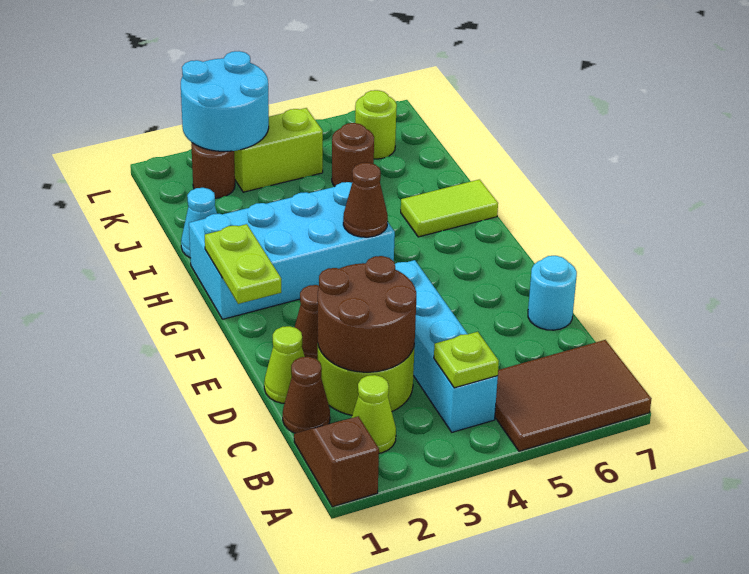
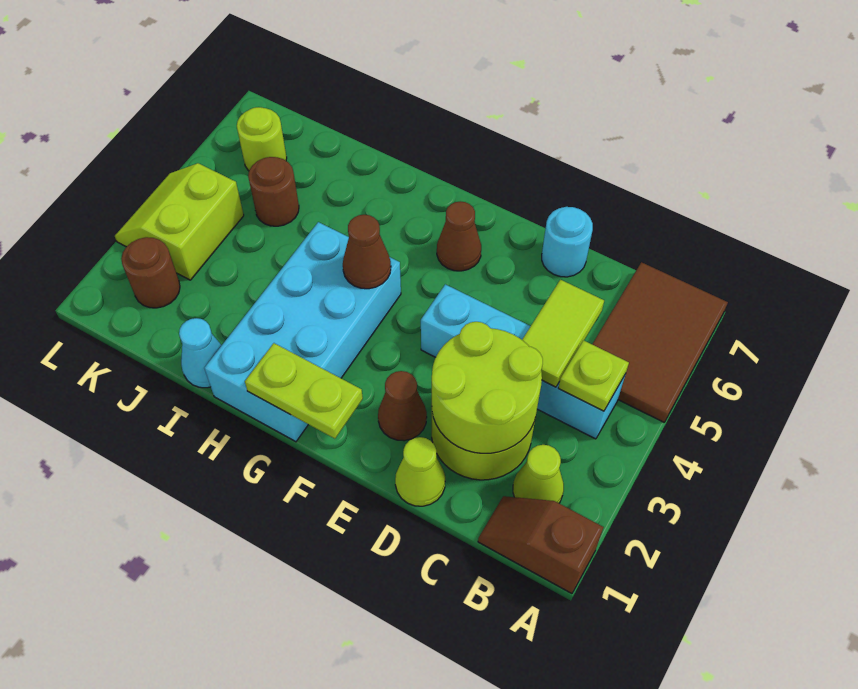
brown cone C1 level 1 -> brown cone F6 level 1
brown round brick C2:D3 level 2 -> lime round brick C2:D3 level 2
lime tile H6:H7 level 1 -> lime tile C4:C5 level 2
cyan round brick K2:L3 level 2 -> none

